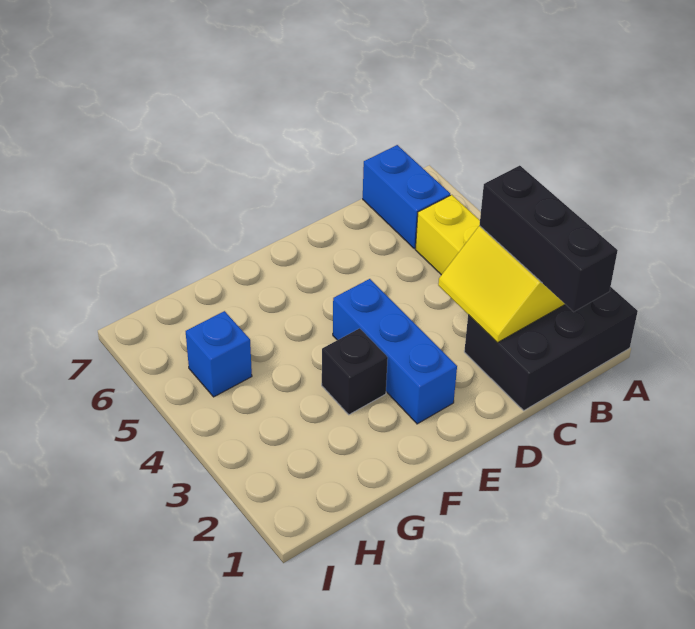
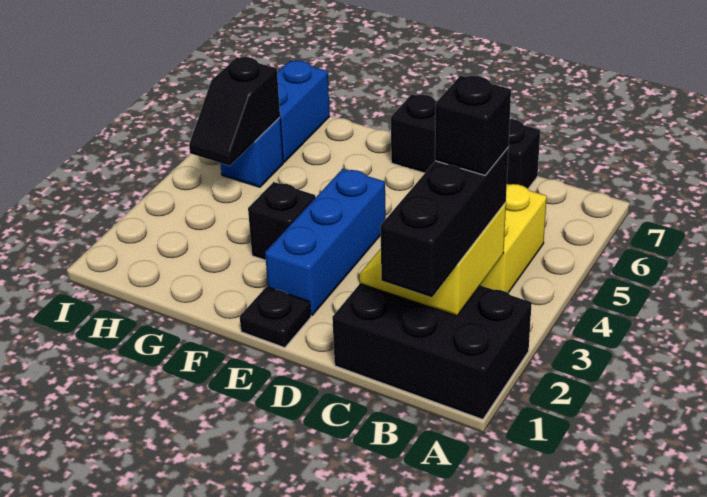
none -> black brick B3 level 4
blue brick B6:B7 level 1 -> blue brick H6:H7 level 1
none -> black brick C7:E7 level 1
none -> black plate E1 level 1
none -> black slope H4:H5 level 2 top 5

